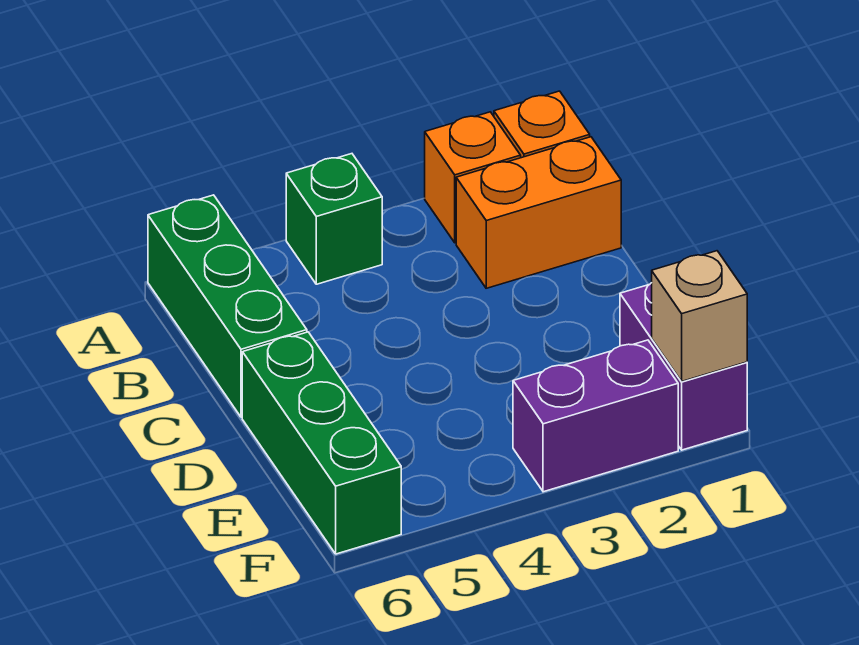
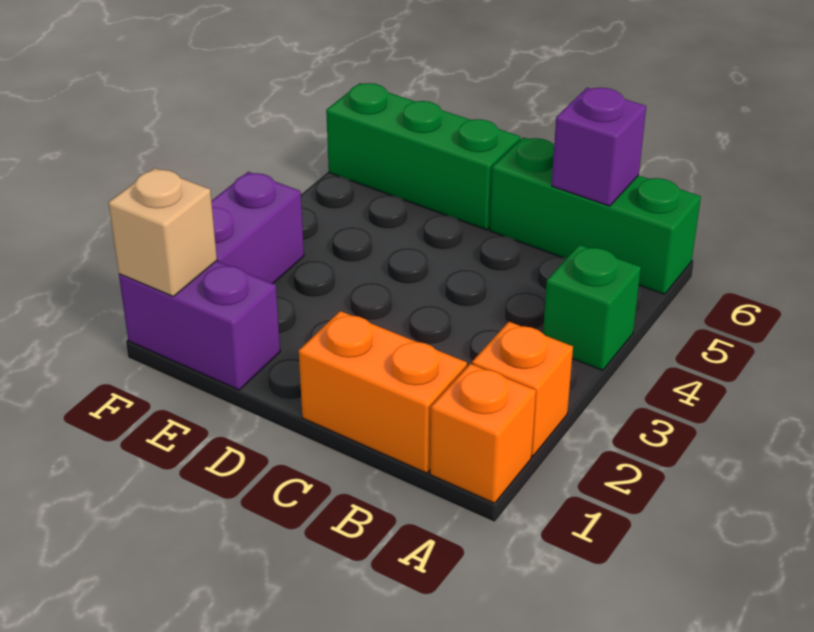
orange brick B1:B2 level 1 -> orange brick B1:C1 level 1
none -> purple brick B6 level 2

